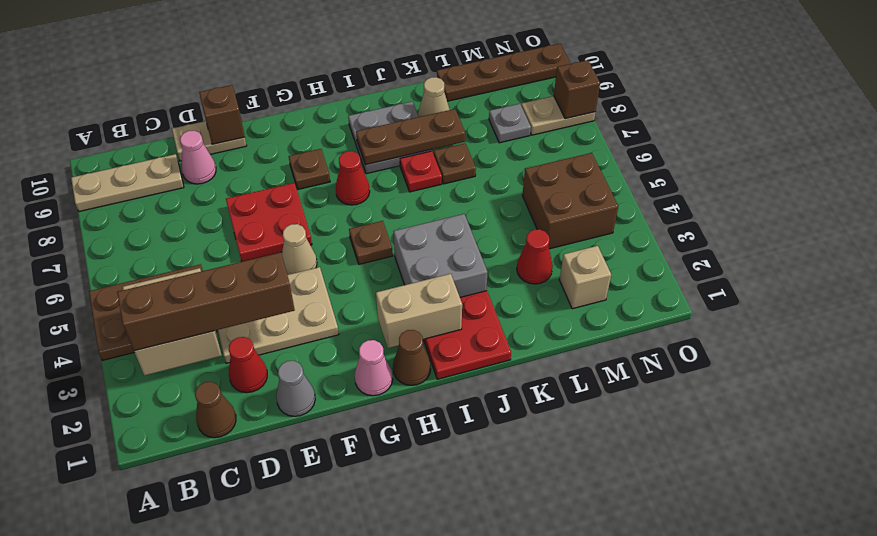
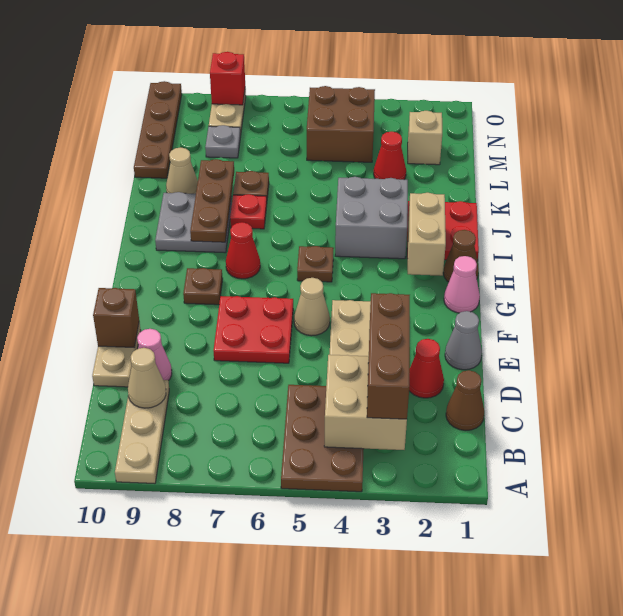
brown brick B3:E3 level 3 -> brown brick B3:D3 level 3
none -> tan cone C9 level 2
brown brick O8 level 2 -> red brick O8 level 2

